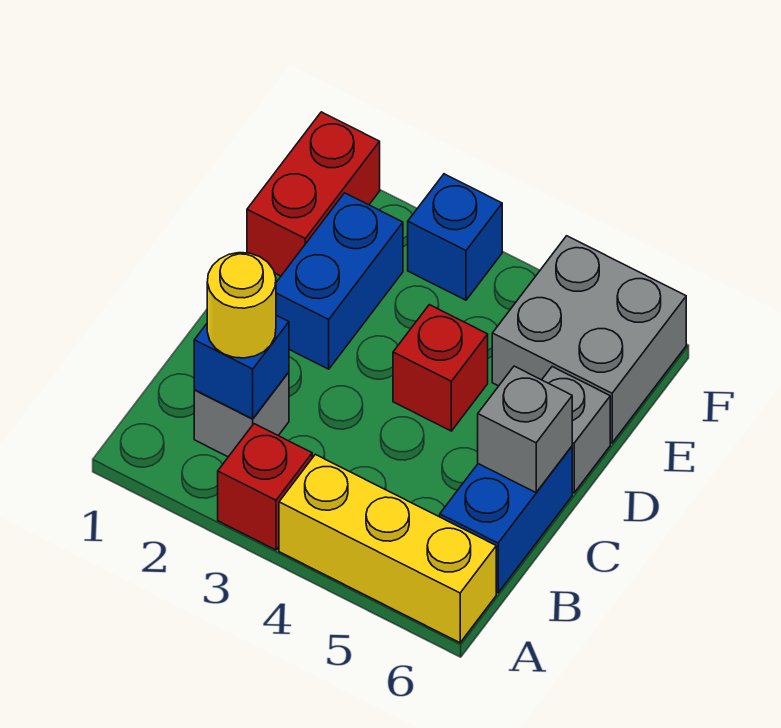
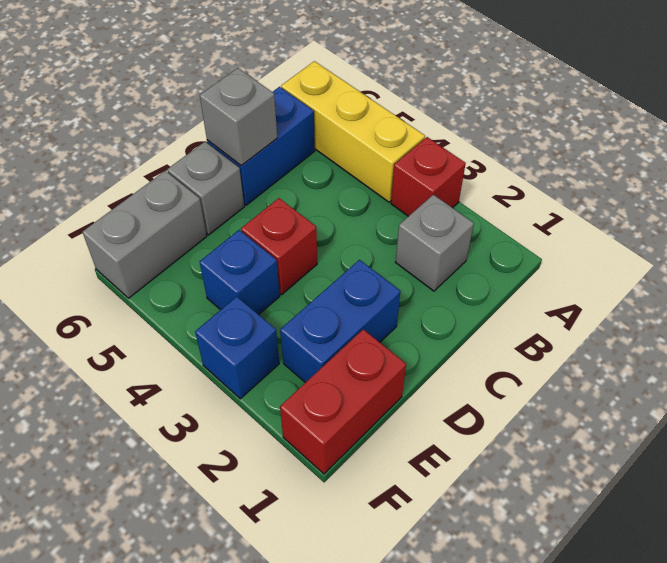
blue brick B2 level 2 -> blue brick E4 level 1
yellow round brick B2 level 3 -> none
grey brick E5:F6 level 1 -> grey brick E6:F6 level 1

